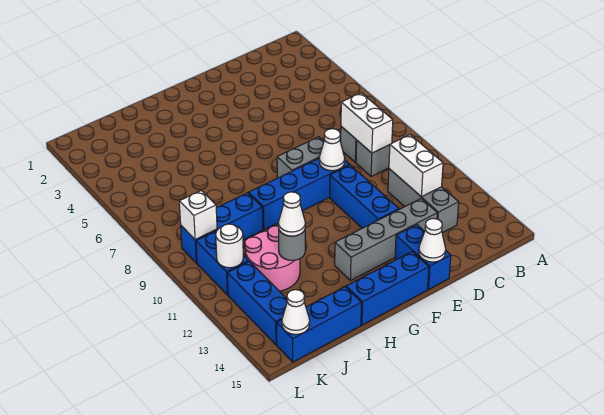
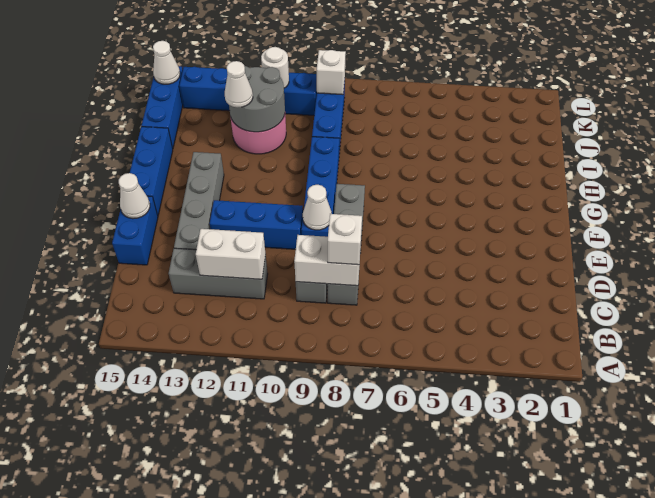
none -> white brick C8 level 3
blue brick E14:E15 level 1 -> blue brick D15:E15 level 1
grey round brick I12 level 2 -> grey round brick I11:J12 level 2

